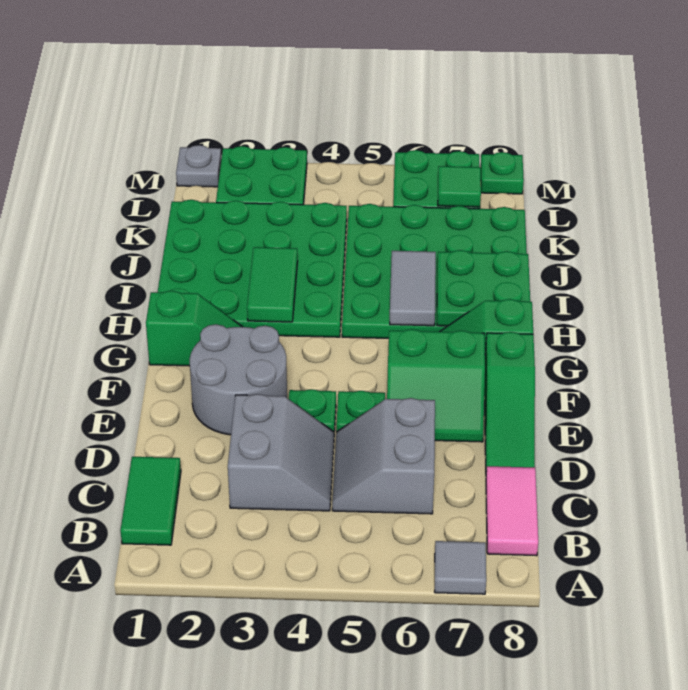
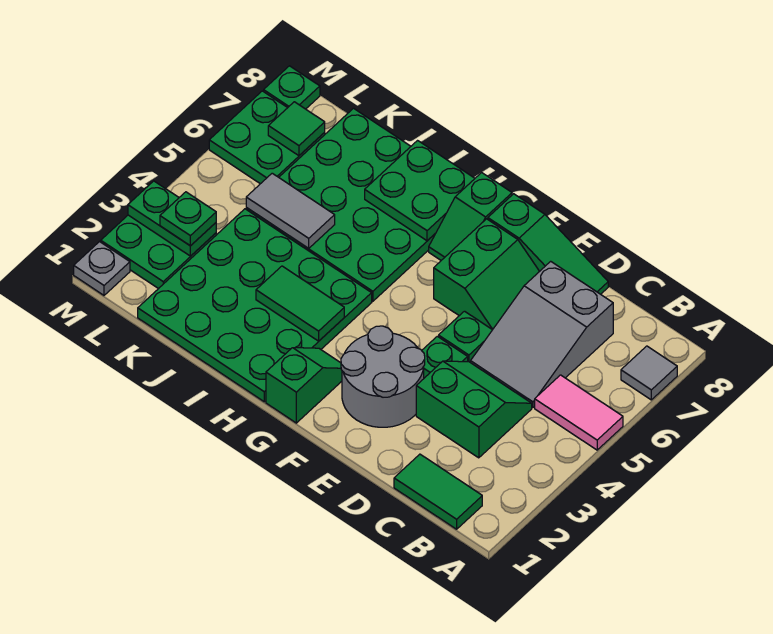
pink tile B8:C8 level 1 -> pink tile A5:B5 level 1
grey slope C3:D4 level 1 top 3 -> green slope C3:D4 level 1 top 3
grey slope C5:D6 level 1 top 6 -> grey slope C5:D7 level 1 top 7
grey tile H6:I6 level 2 -> grey tile J5:K5 level 2
none -> green plate L3:M3 level 2
none -> green plate L3 level 3

